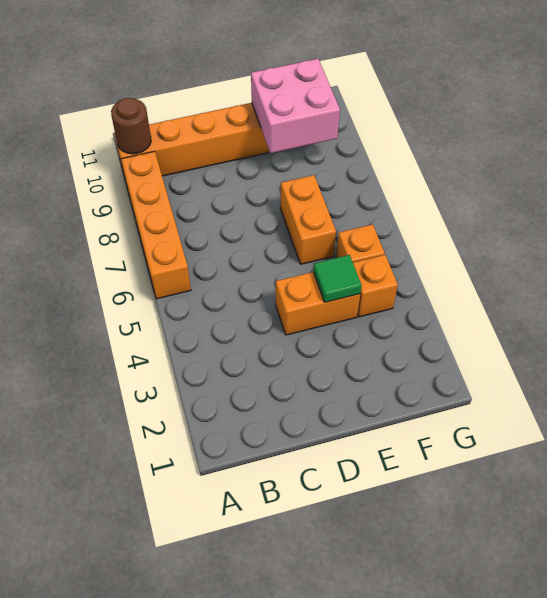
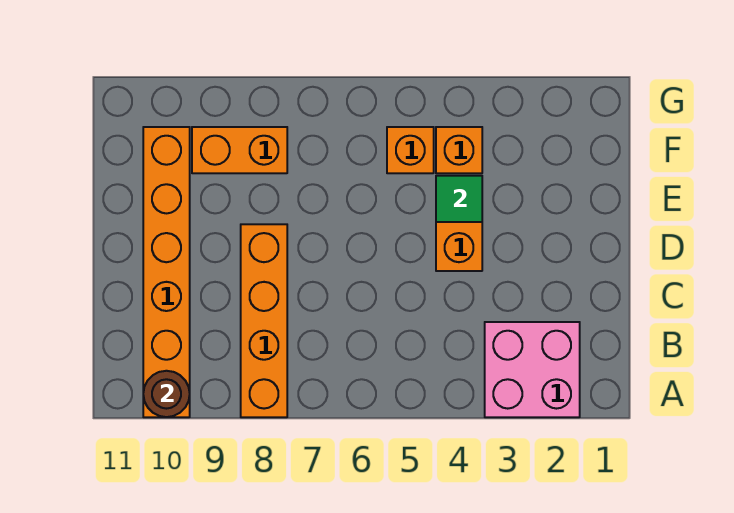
orange brick A6:A9 level 1 -> orange brick A8:D8 level 1
orange brick E6:E7 level 1 -> orange brick F8:F9 level 1
pink brick E9:F10 level 2 -> pink brick A2:B3 level 1

